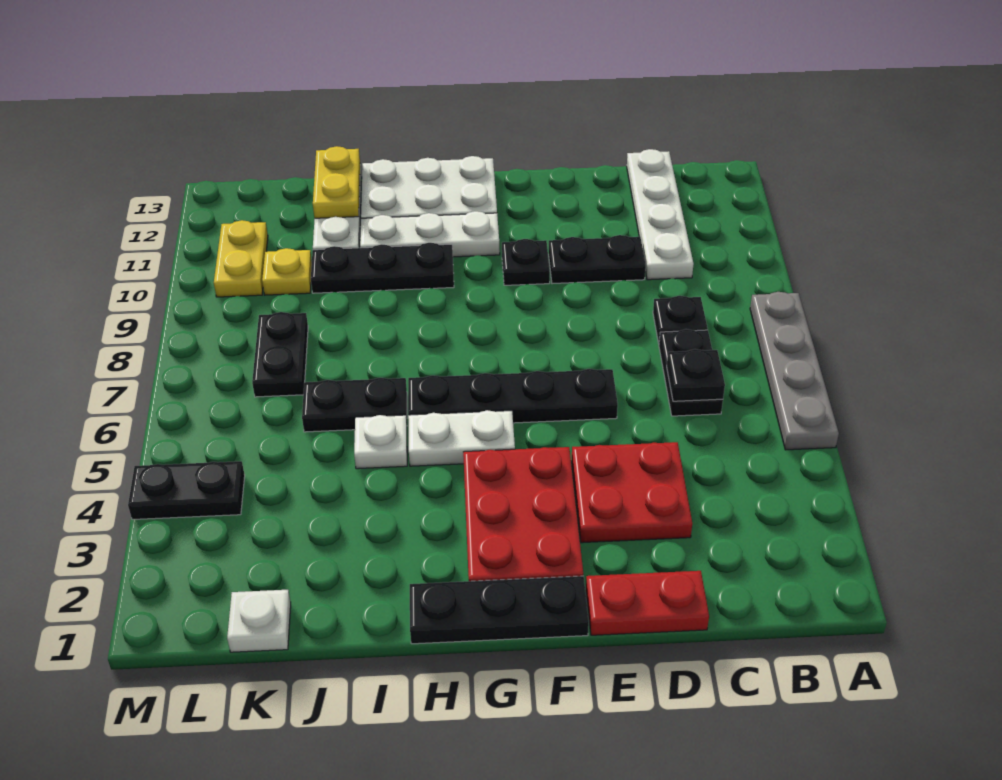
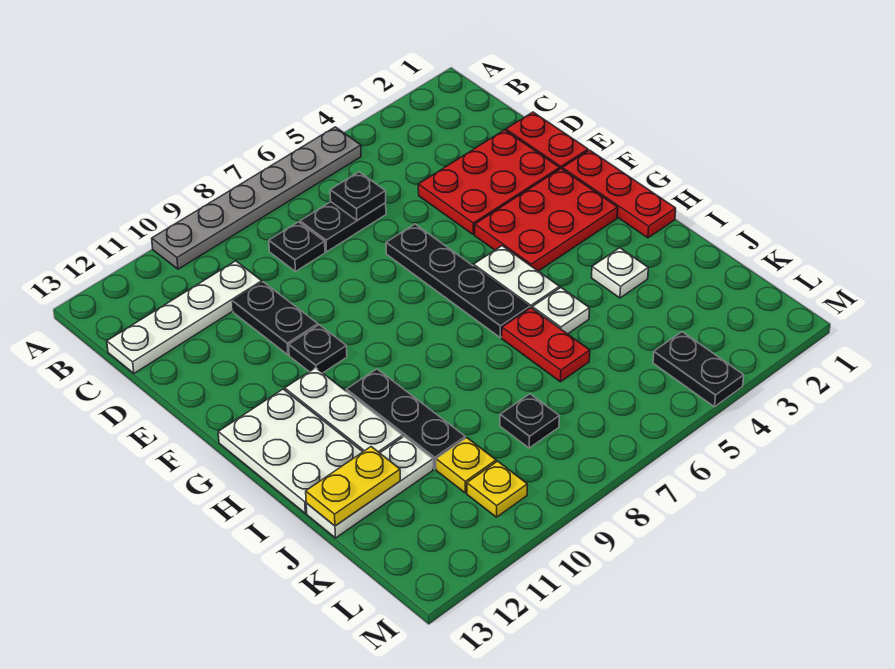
grey plate A5:A8 level 1 -> grey plate A5:A10 level 1
red plate D3:E4 level 1 -> red plate D2:E4 level 1
black plate F1:H1 level 1 -> red plate F1:H1 level 1
black plate I6:J6 level 1 -> red plate I6:J6 level 1
white plate K1 level 1 -> white plate I3 level 1
black plate K7:K8 level 1 -> black plate K8 level 1
yellow plate L10:L11 level 1 -> yellow plate L10 level 1

